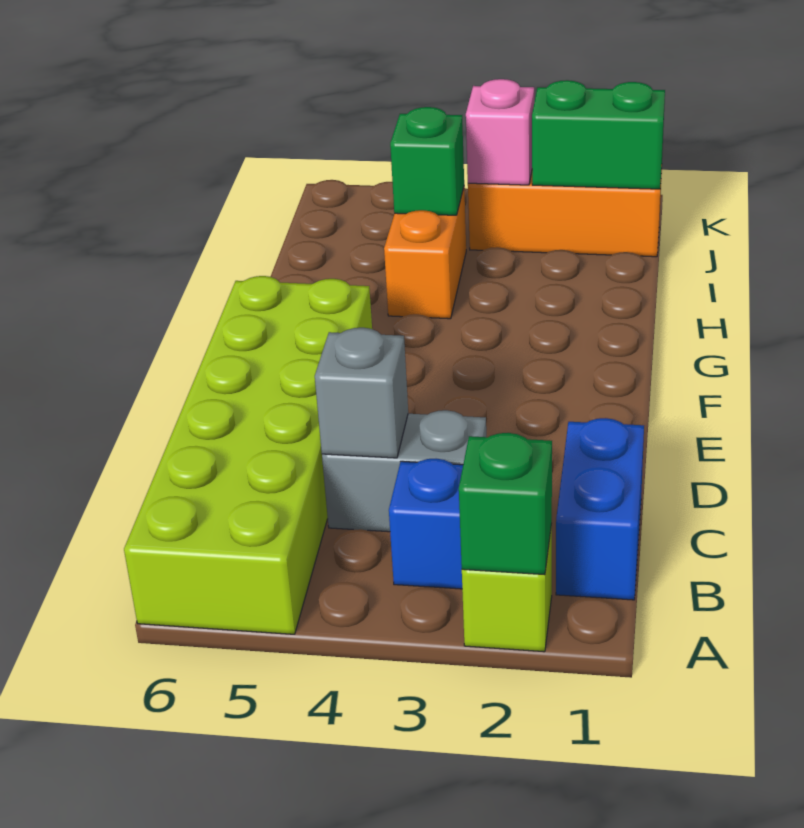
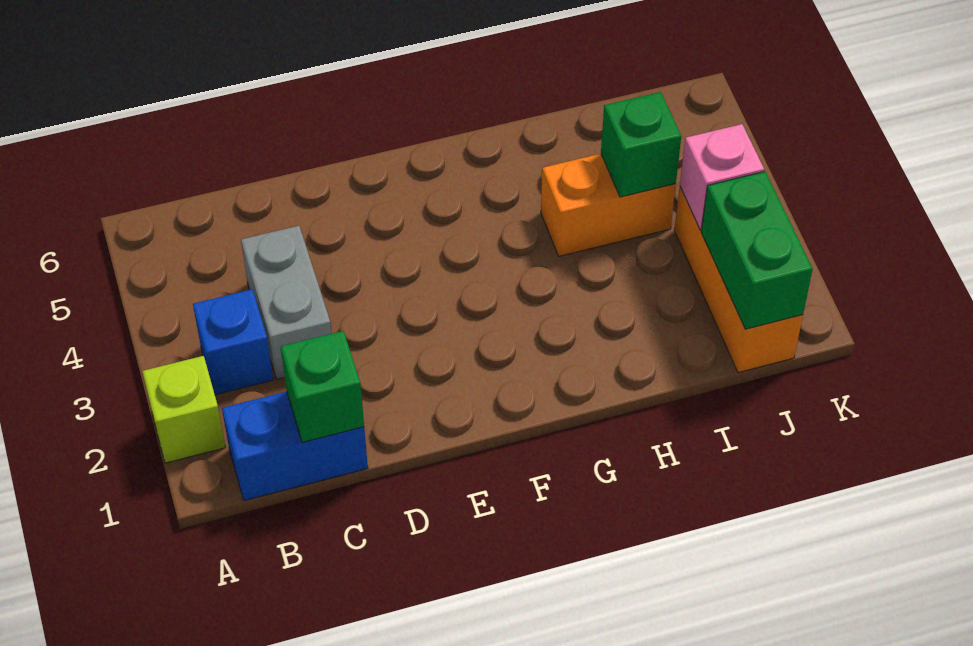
green brick A2 level 2 -> green brick C1 level 2
lime brick A5:F6 level 1 -> none
grey brick C4 level 2 -> none

